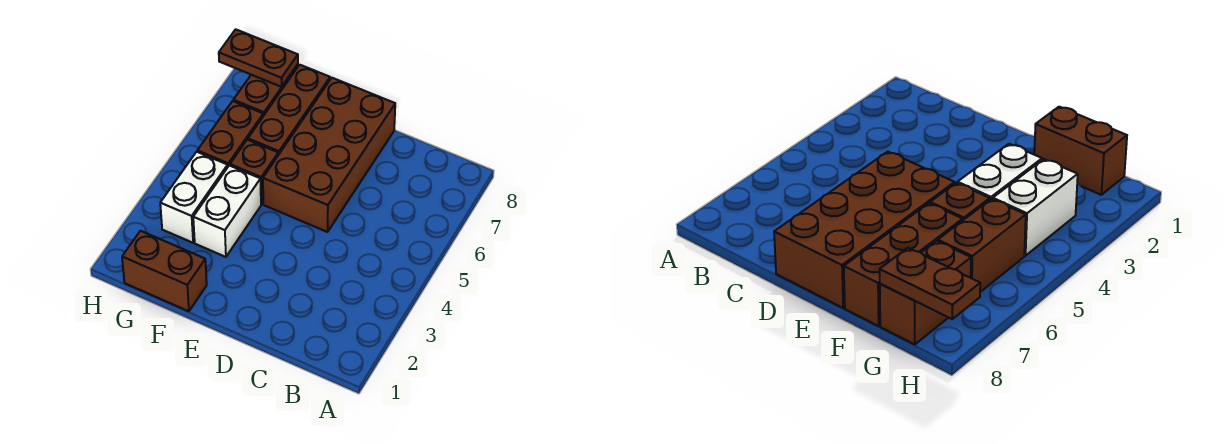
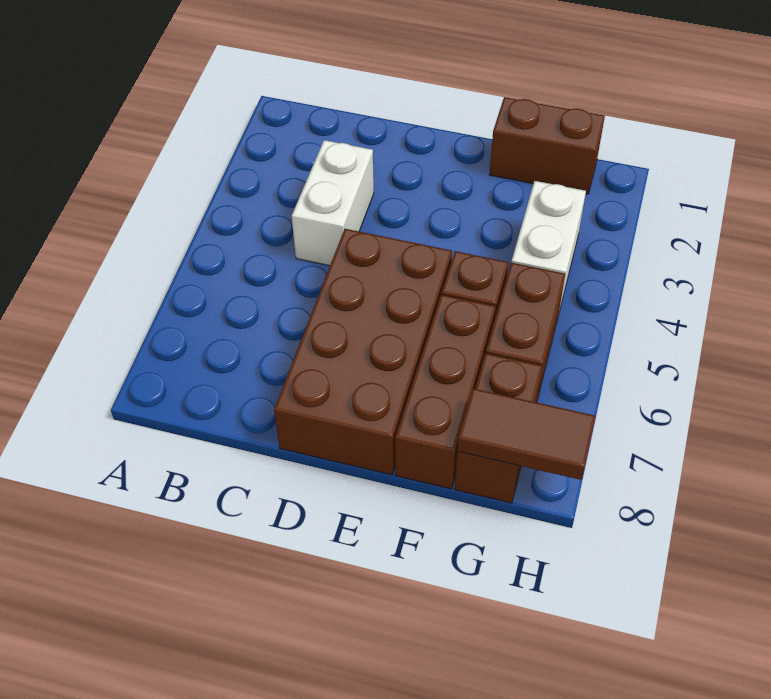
white brick F3:F4 level 1 -> white brick C3:C4 level 1
brown plate G8:H8 level 2 -> brown tile G8:H8 level 2

